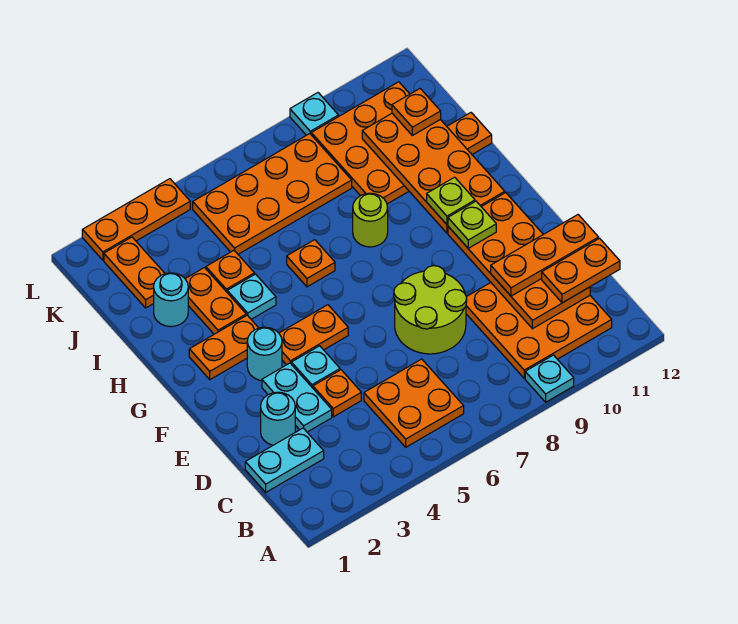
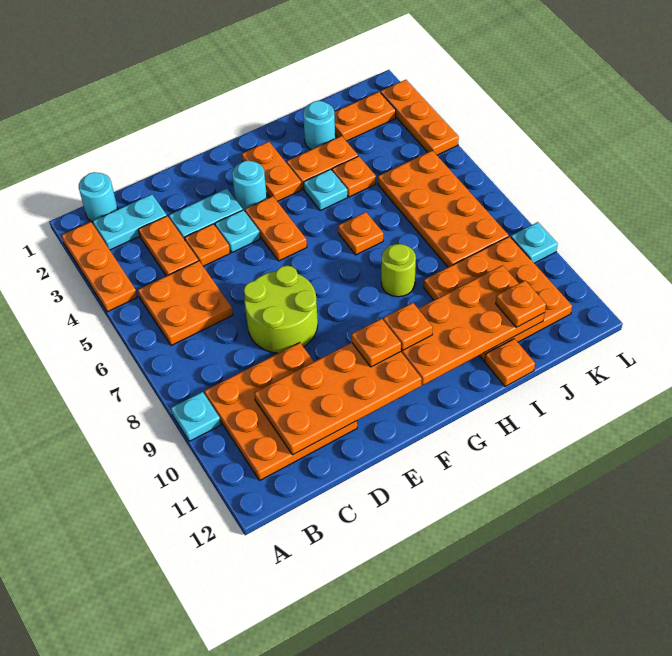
cyan plate C1:C2 level 1 -> cyan plate B2:C2 level 1
orange plate C11:C12 level 3 -> orange plate C3:C4 level 1
cyan round brick D2 level 1 -> cyan round brick B1 level 1
orange plate D10:D12 level 3 -> orange plate A2:A4 level 1
lime plate F10 level 3 -> orange plate F10 level 3
lime plate G10 level 3 -> orange plate G10 level 3

